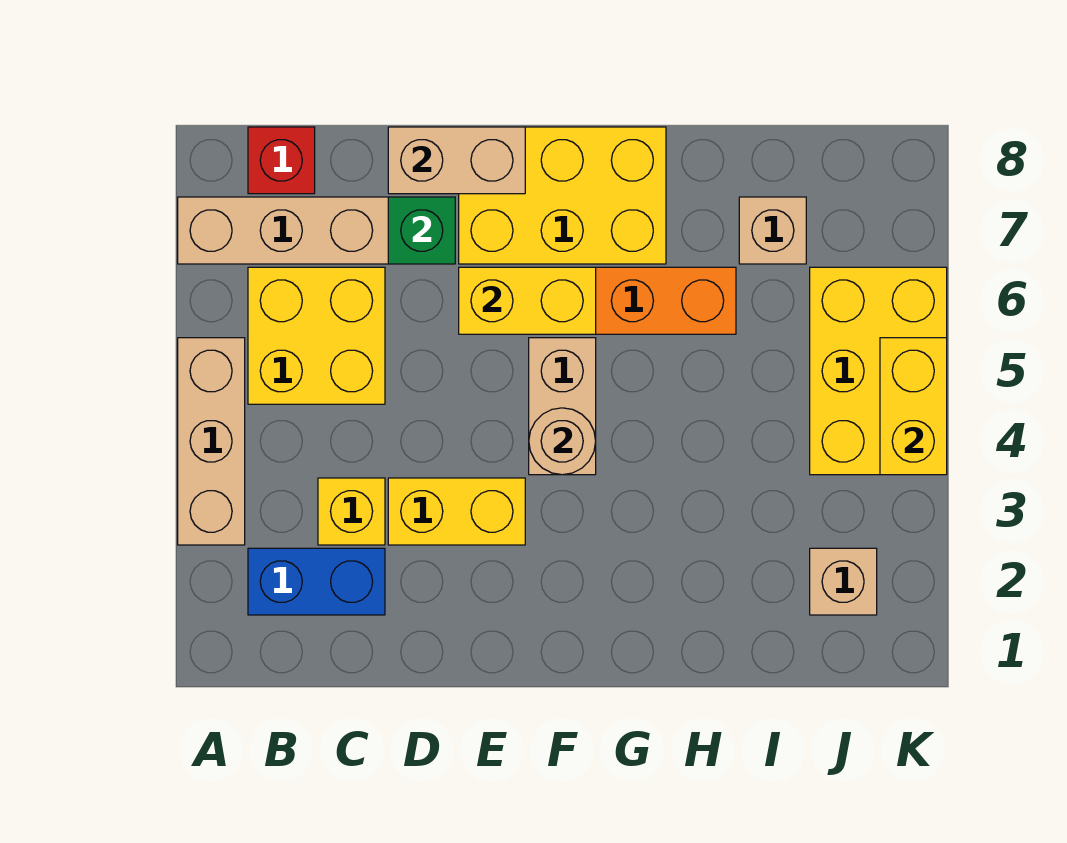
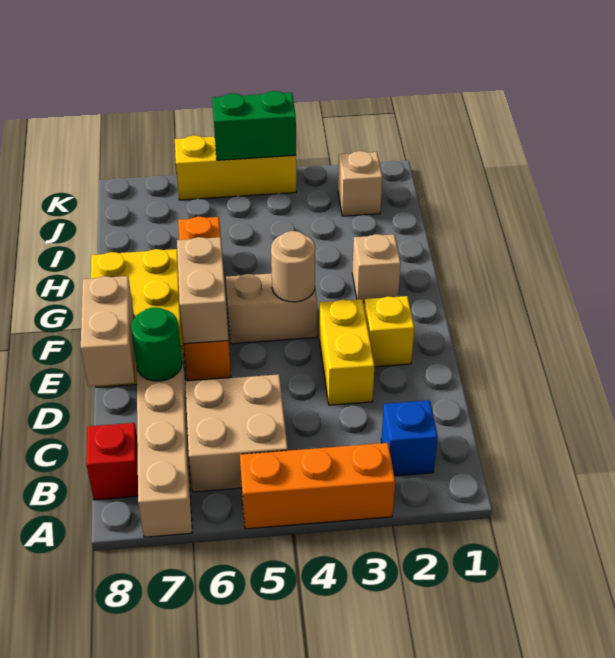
tan brick A3:A5 level 1 -> orange brick A3:A5 level 1
blue brick B2:C2 level 1 -> blue brick B2 level 1
yellow brick B5:C6 level 1 -> tan brick B5:C6 level 1
yellow brick C3 level 1 -> yellow brick E2 level 1
green brick D7 level 2 -> green round brick D7 level 2
yellow brick E6:F6 level 2 -> tan brick E6:F6 level 2
tan brick I7 level 1 -> tan brick G2 level 1
yellow brick J4:K6 level 1 -> yellow brick K4:K6 level 1
yellow brick K4:K5 level 2 -> green brick K4:K5 level 2

